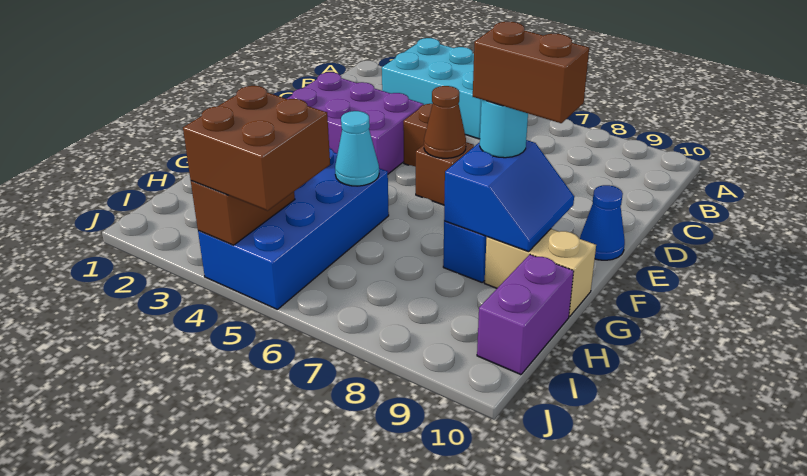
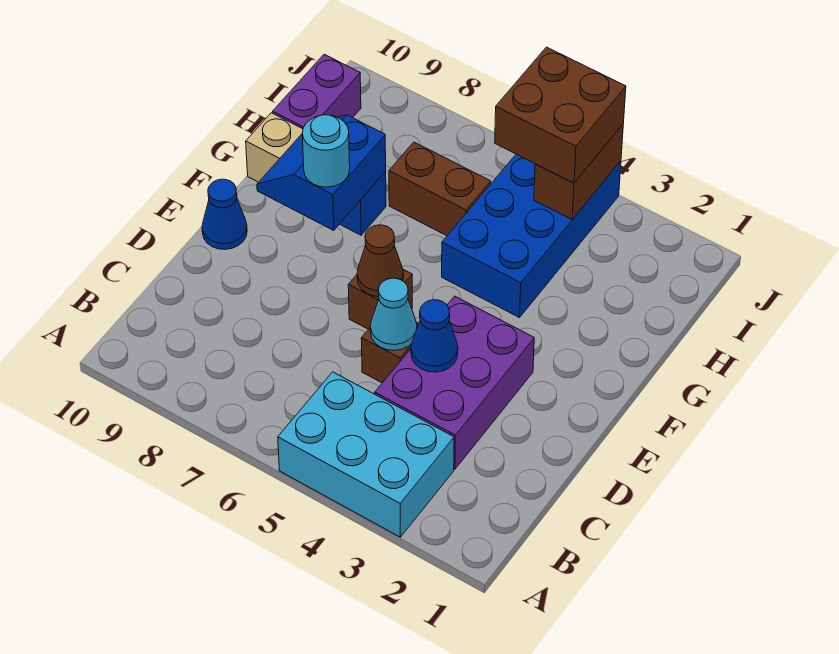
purple brick D2:E4 level 1 -> purple brick C3:E4 level 1
none -> blue cone D4 level 2
brown brick F8:F9 level 4 -> brown brick H6:H7 level 1
cyan cone G5 level 2 -> cyan cone D5 level 2

